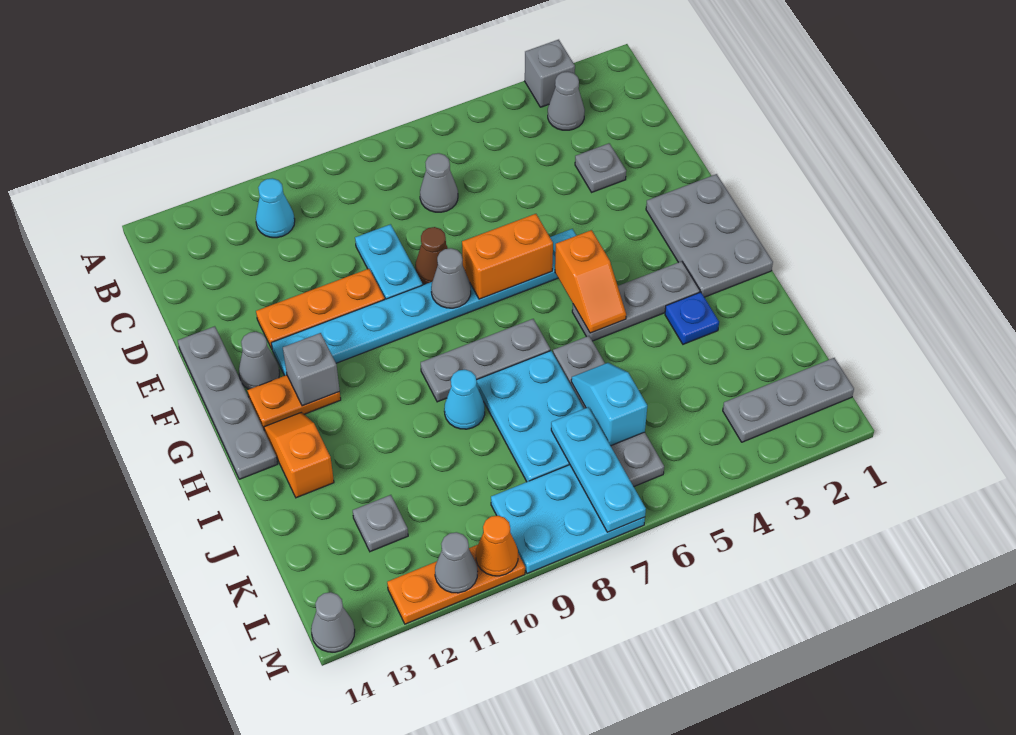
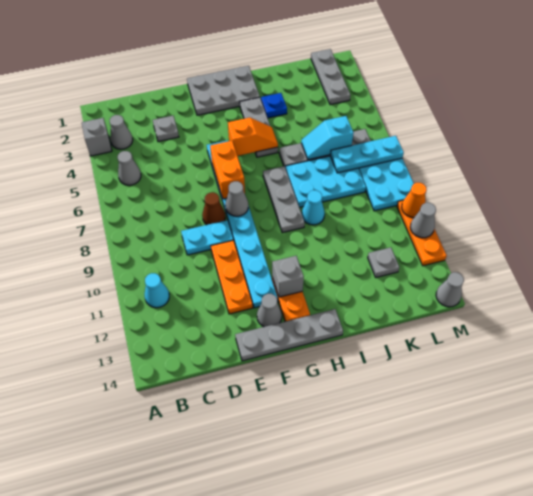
grey cone C7 level 1 -> grey cone B5 level 1
orange slope H13:I13 level 1 top I -> none

